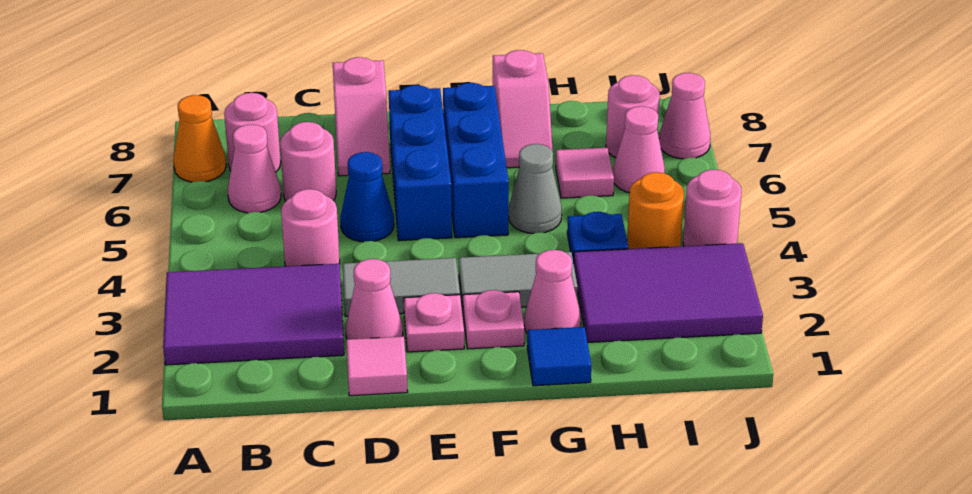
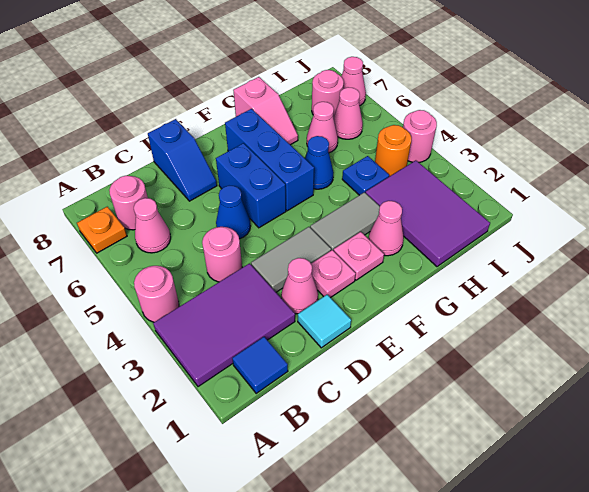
orange cone A7 level 1 -> orange plate A7 level 1
pink round brick C6 level 1 -> pink round brick A4 level 1
pink tile D1 level 1 -> cyan tile D1 level 1
pink slope D7:D8 level 1 top 8 -> blue slope D7:D8 level 1 top 8
blue brick E5:E7 level 1 -> blue brick E5:E6 level 1
blue tile G1 level 1 -> blue tile B1 level 1
grey cone G5 level 1 -> blue cone G5 level 1
purple tile H2:J3 level 1 -> purple tile H1:I3 level 1
pink tile H6 level 1 -> pink cone H6 level 1

